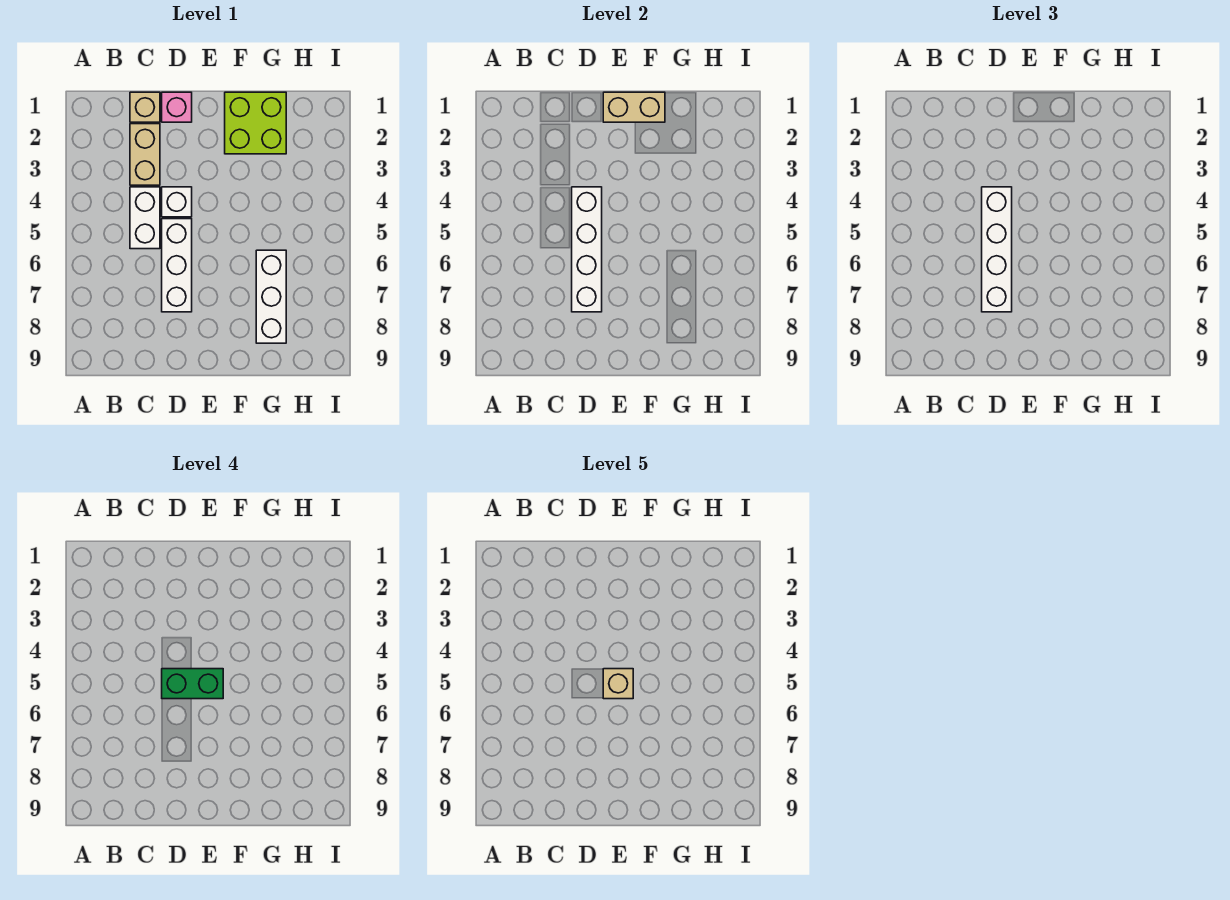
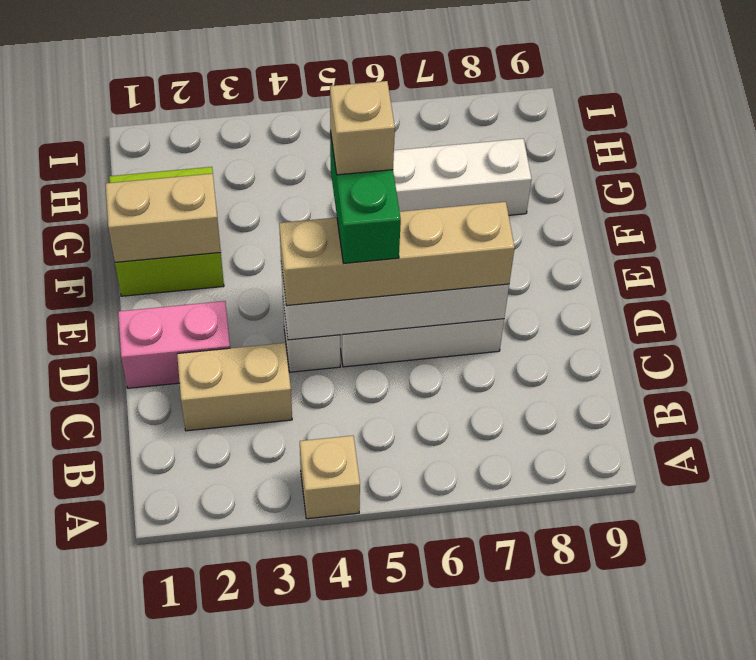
tan brick C1 level 1 -> tan brick A4 level 1
white brick C4:C5 level 1 -> none
pink brick D1 level 1 -> pink brick D1:D2 level 1
white brick D4:D7 level 3 -> tan brick D4:D7 level 3
tan brick E1:F1 level 2 -> tan brick F1:F2 level 2

